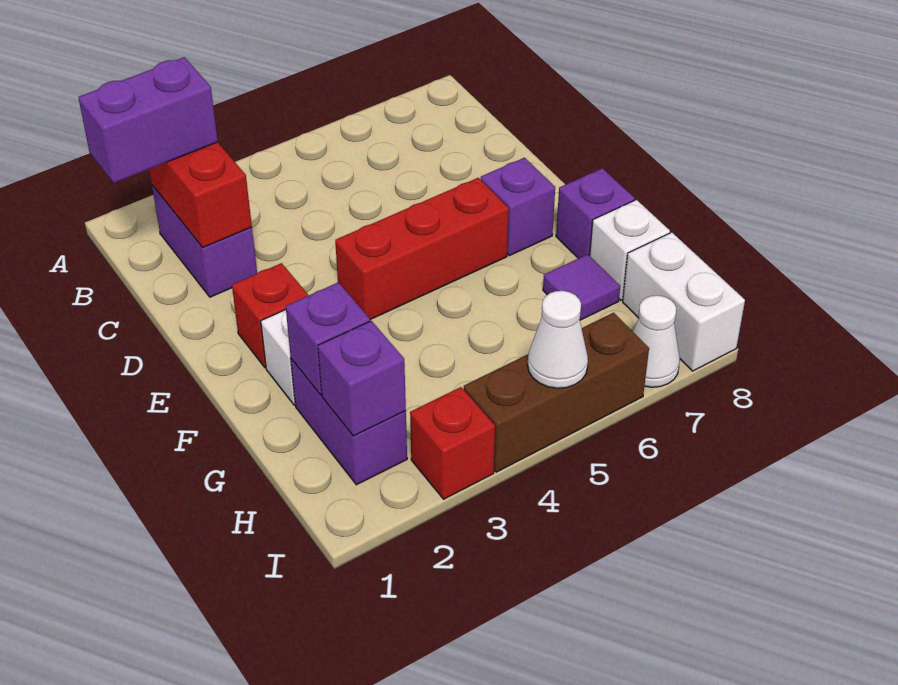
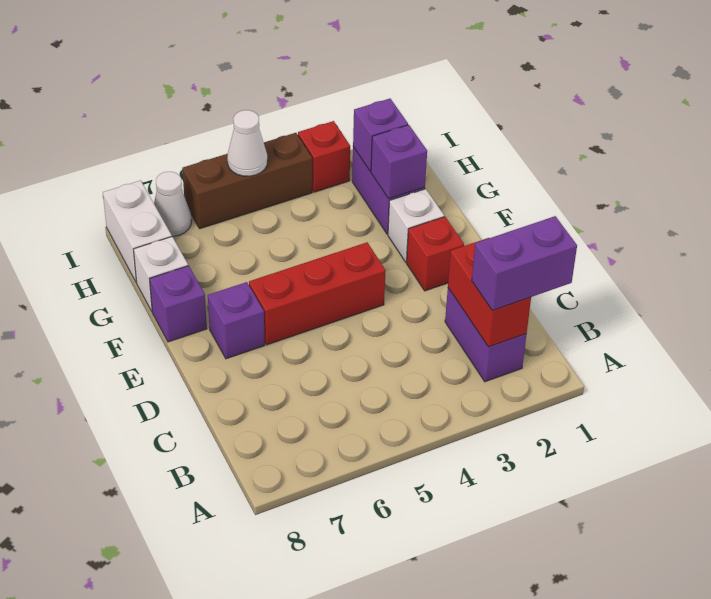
purple tile G7 level 1 -> none

